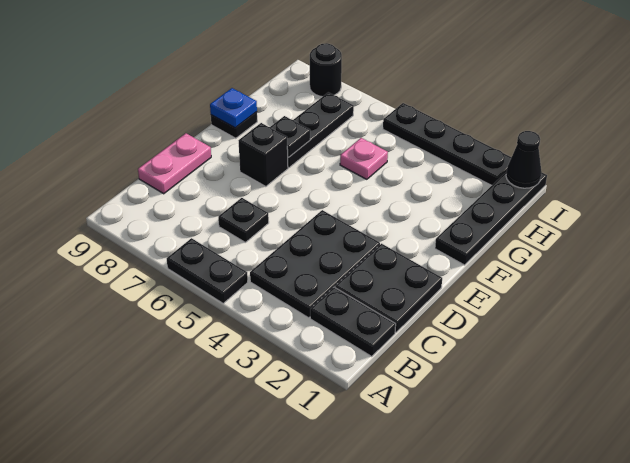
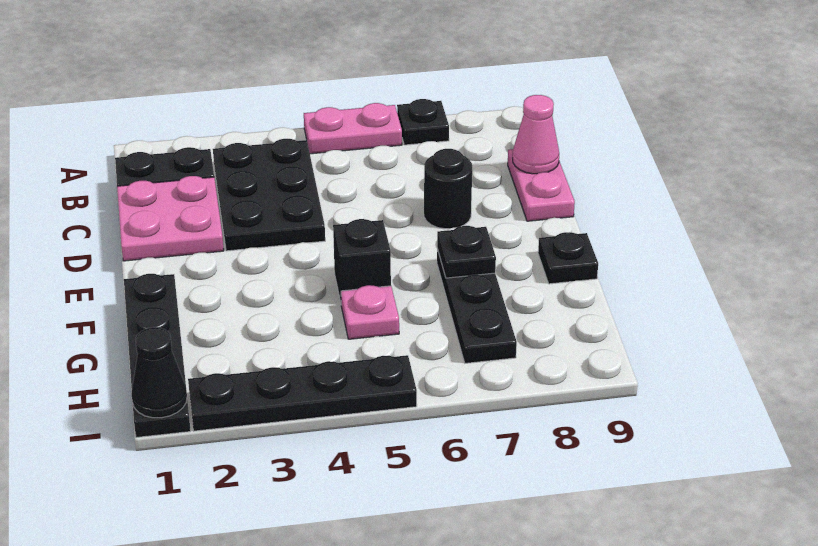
black plate A5:A6 level 1 -> pink plate A5:A6 level 1
black plate C1:D2 level 1 -> pink plate C1:D2 level 1
black plate C6 level 1 -> black plate A7 level 1
none -> pink cone C9 level 2
black brick E7 level 1 -> black brick F5 level 1
blue plate F9 level 2 -> none
black round brick I8 level 1 -> black round brick D7 level 1

